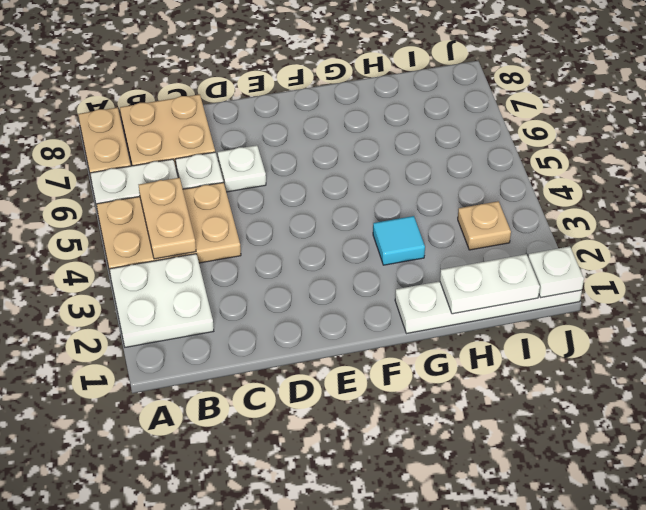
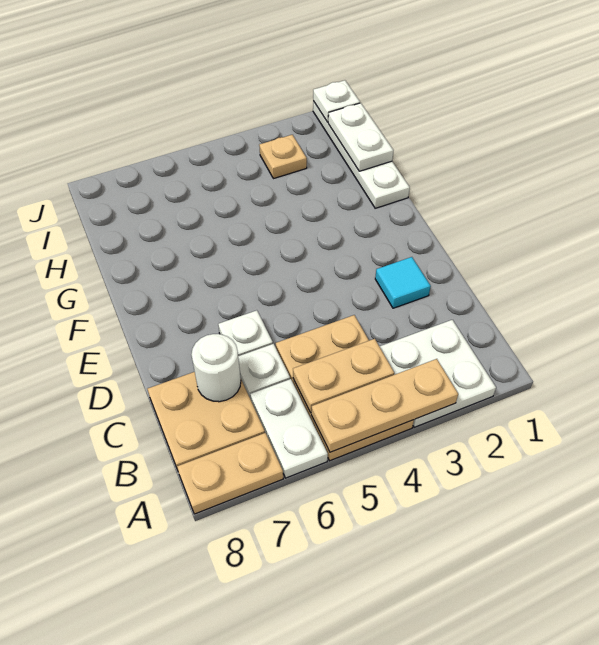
none -> tan plate A3:A5 level 2
none -> white round brick C7 level 2
cyan tile G3 level 1 -> cyan tile D2 level 1

